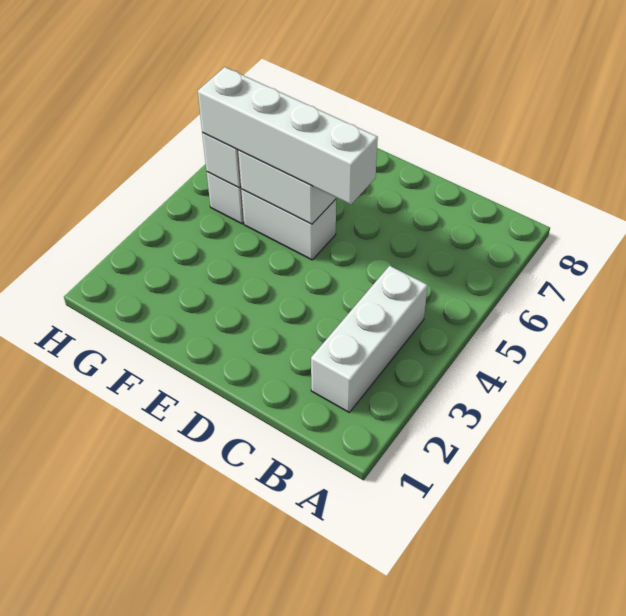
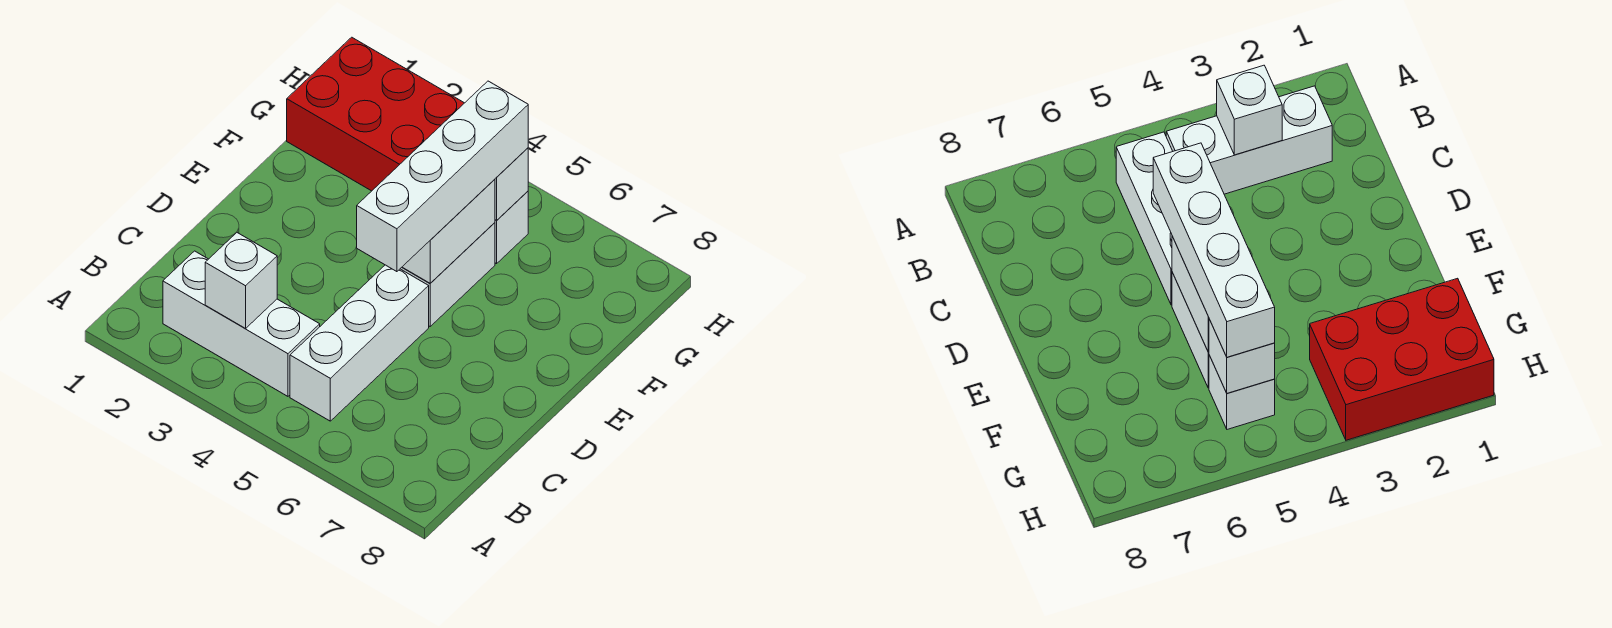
none -> white brick B3 level 2
none -> white brick B5:D5 level 1
none -> red brick G1:H3 level 1

